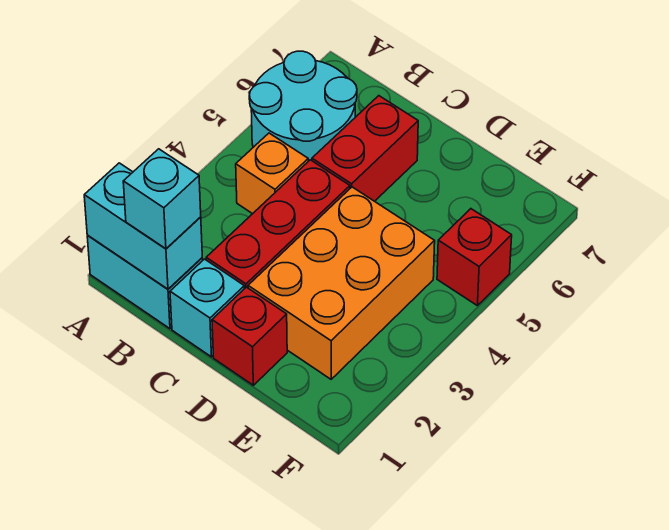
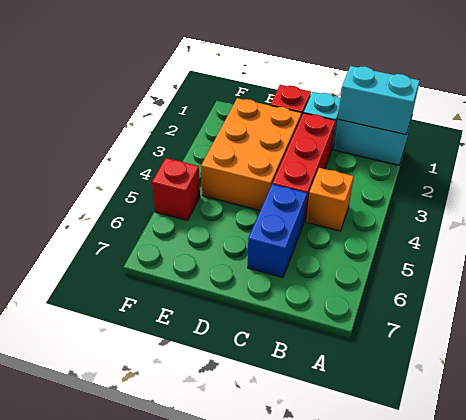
cyan round brick A5:B6 level 1 -> none
cyan brick B1 level 3 -> none
red brick C5:C6 level 1 -> blue brick C5:C6 level 1

